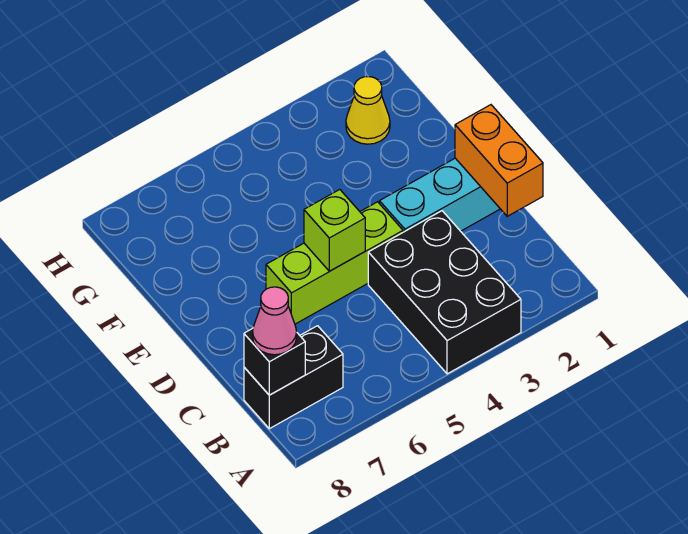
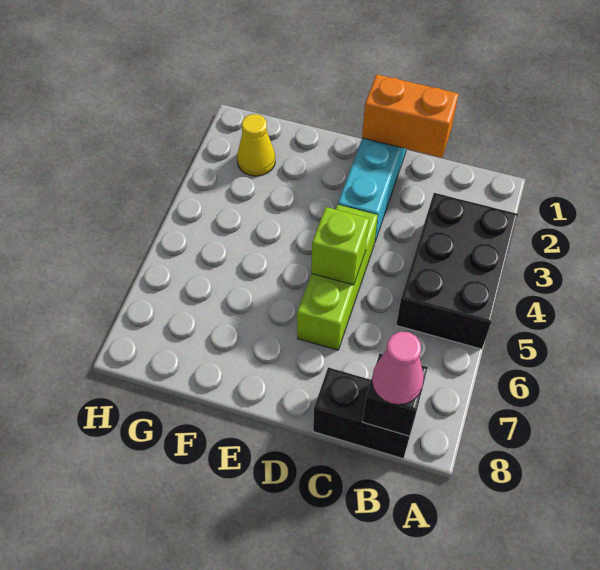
black brick A3:C4 level 1 -> black brick A3:B5 level 1
black brick B7:B8 level 1 -> black brick B8:C8 level 1

